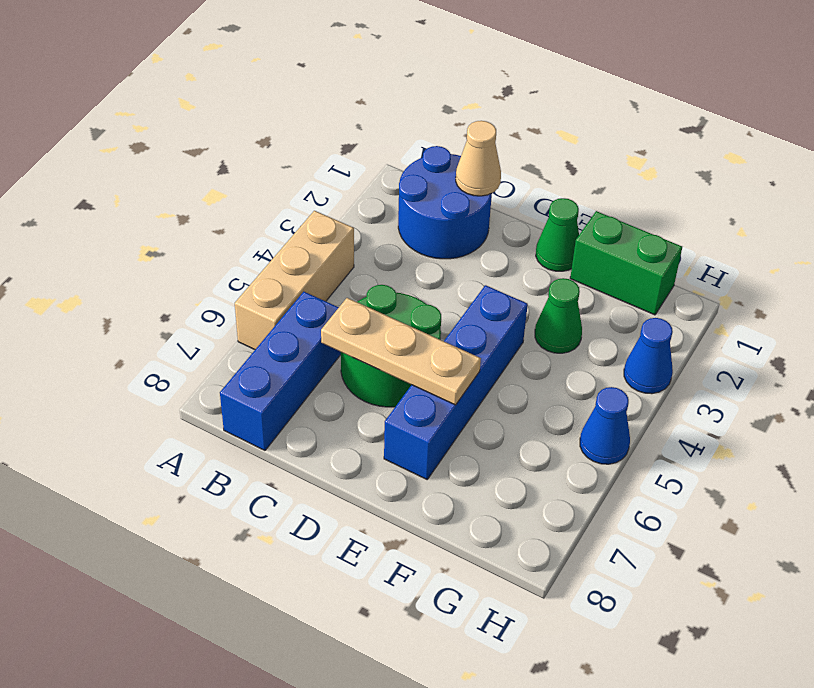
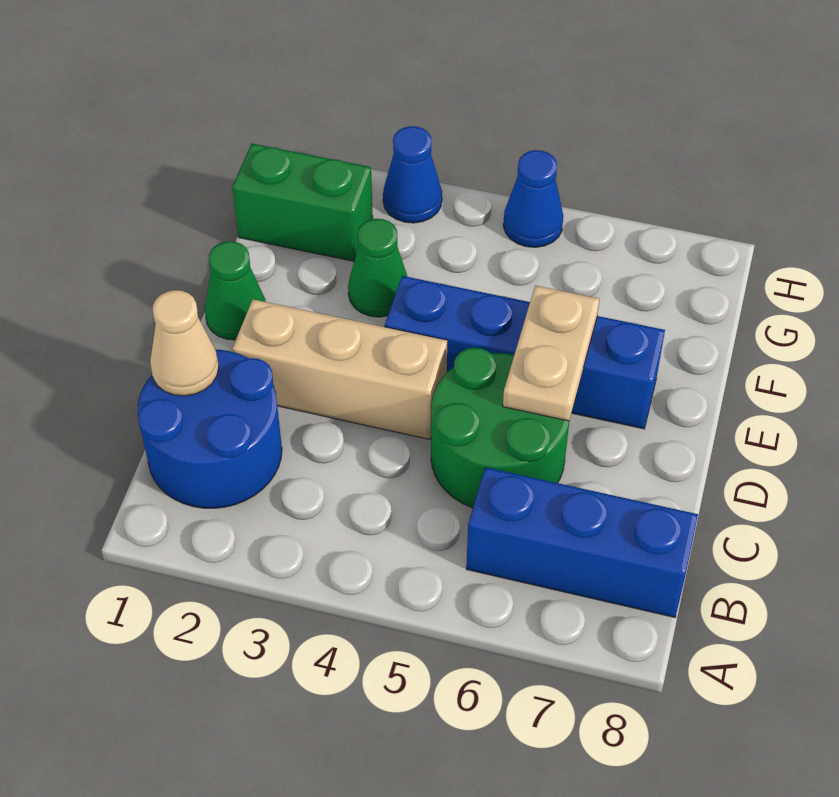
tan brick A4:A6 level 1 -> tan brick D2:D4 level 1
tan plate C6:E6 level 2 -> tan plate D6:E6 level 2
green brick F1:G1 level 1 -> green brick G1:G2 level 1

